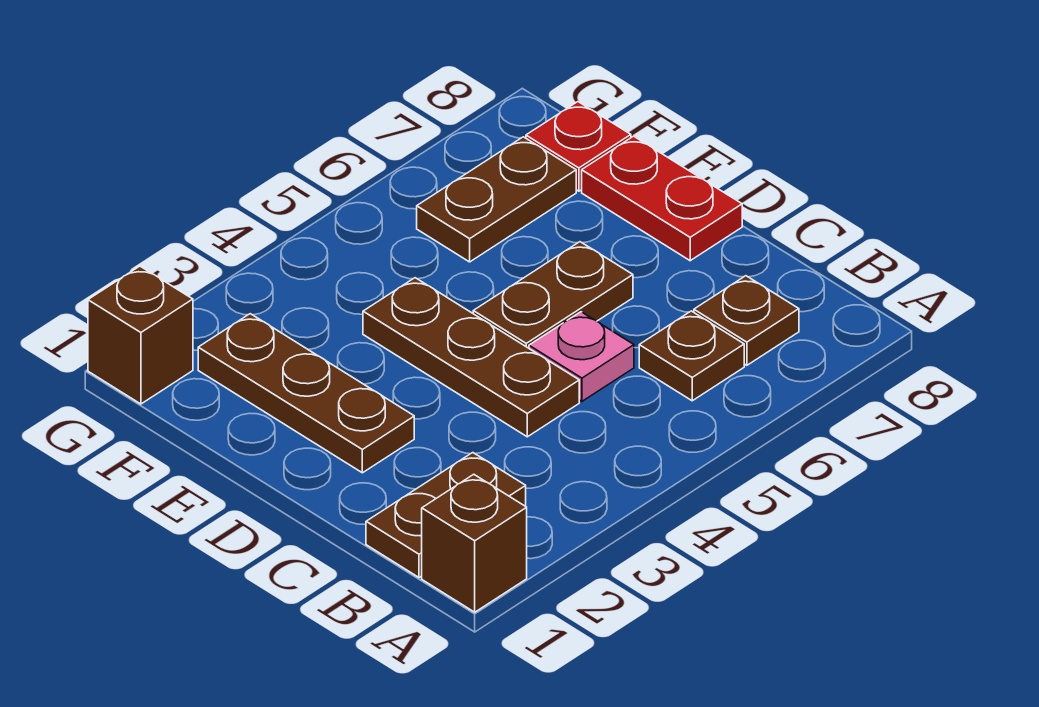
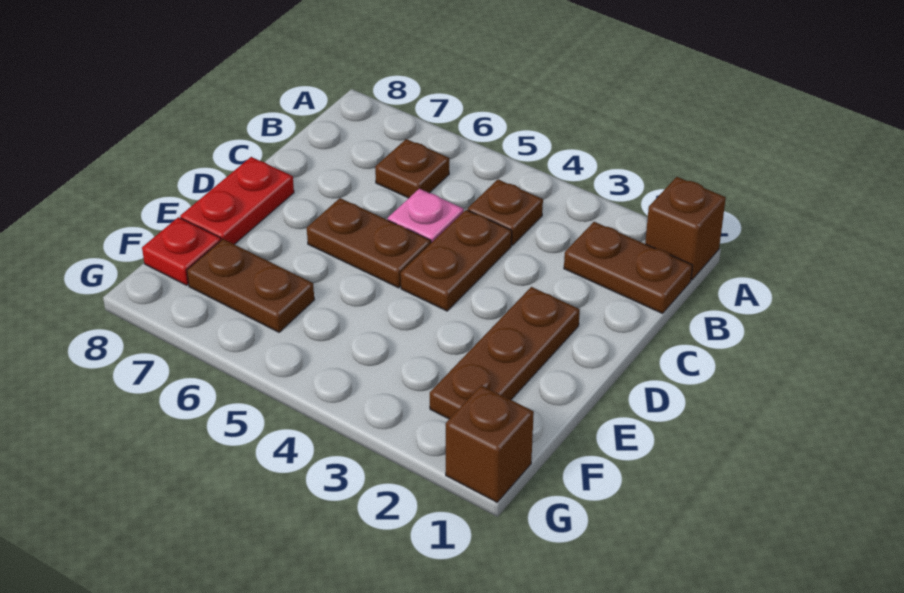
brown plate B7 level 1 -> brown plate B4 level 1
brown plate C4:E4 level 1 -> brown plate C4:D4 level 1

